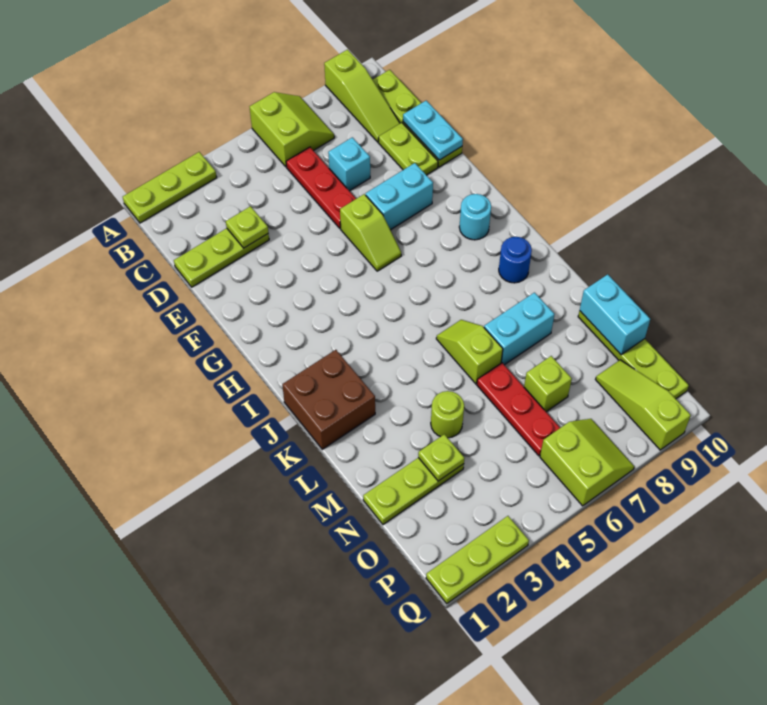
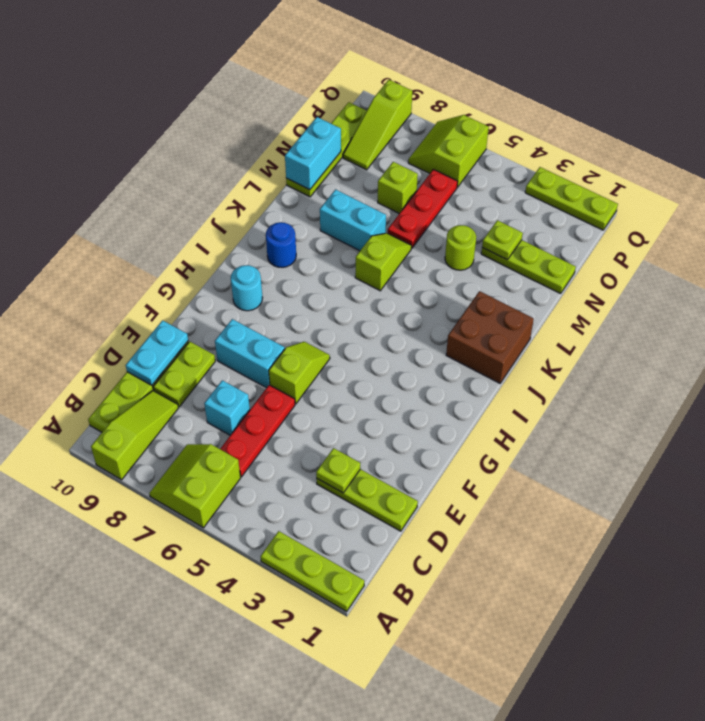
lime slope K6:L6 level 1 top L -> lime slope K6:L6 level 1 top K

